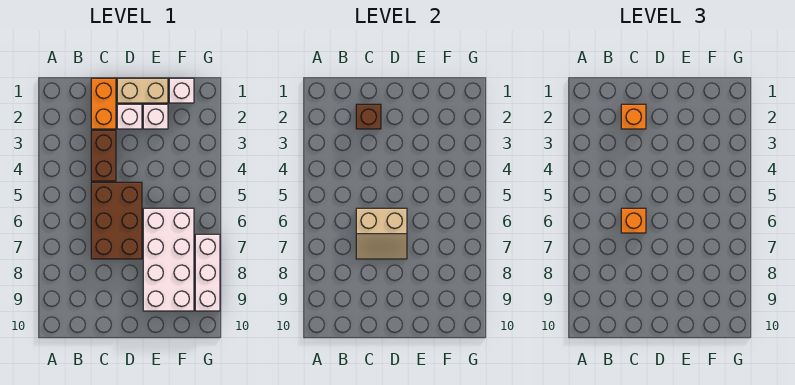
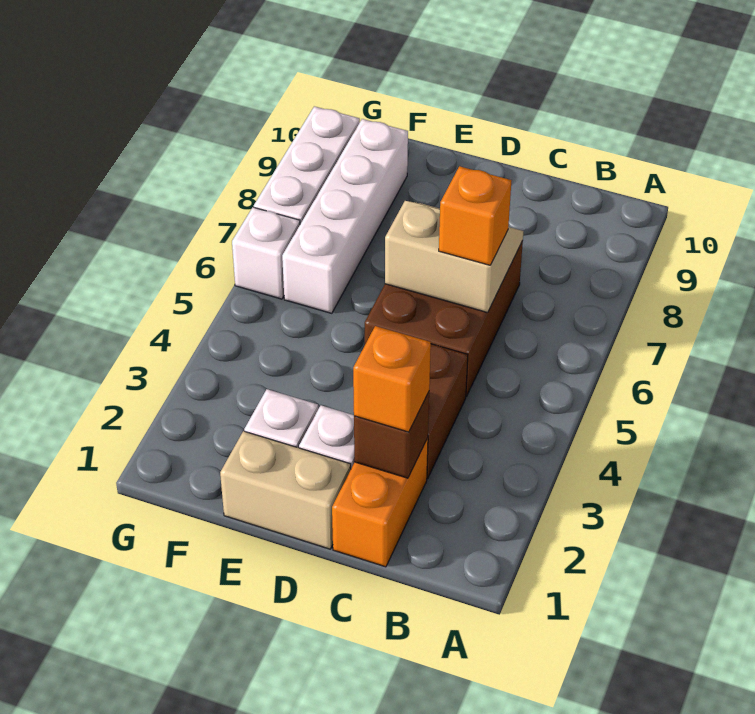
white brick E6:F9 level 1 -> white brick F6:F9 level 1
white brick F1 level 1 -> white brick G6 level 1

